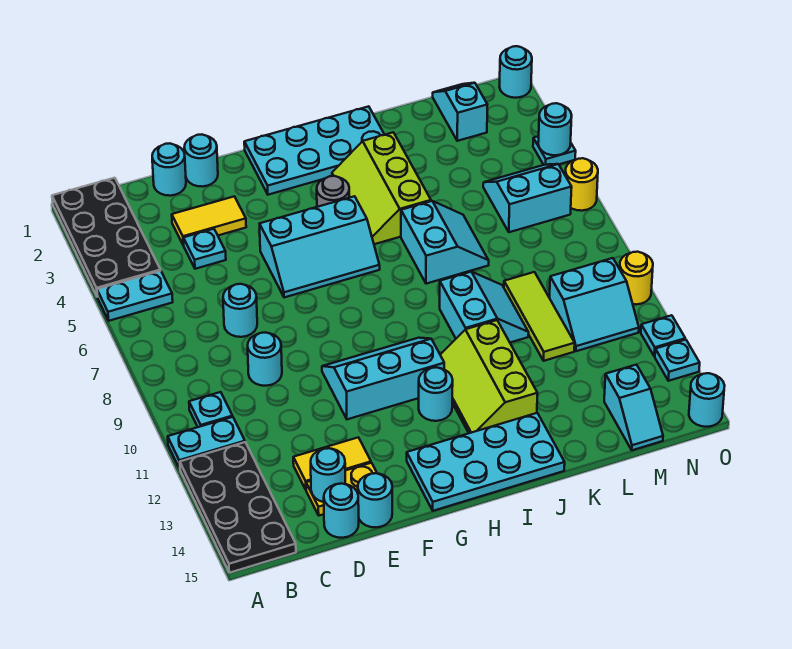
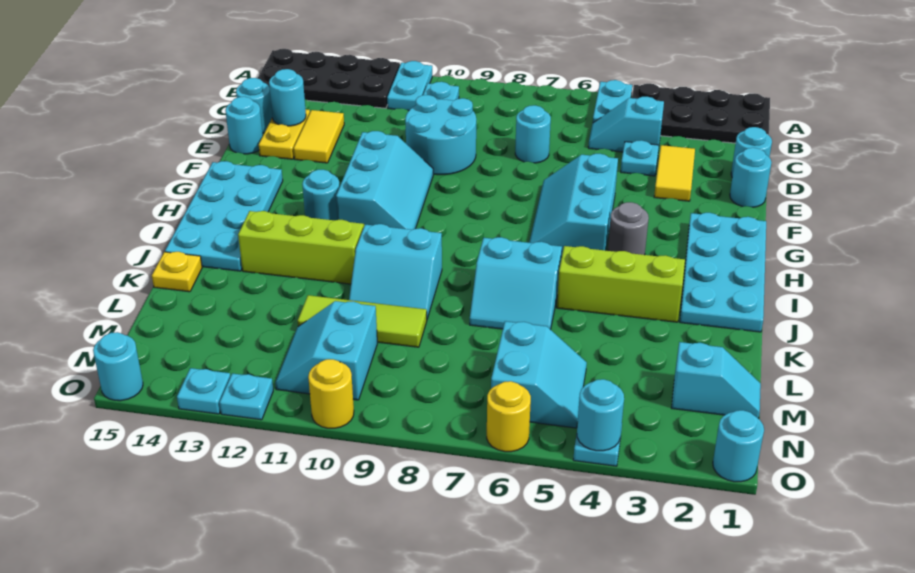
cyan round brick D9 level 1 -> cyan round brick D9:E10 level 1
none -> yellow plate K15 level 1
cyan slope M14:M15 level 1 top 14 -> cyan slope C4:C5 level 1 top 4

